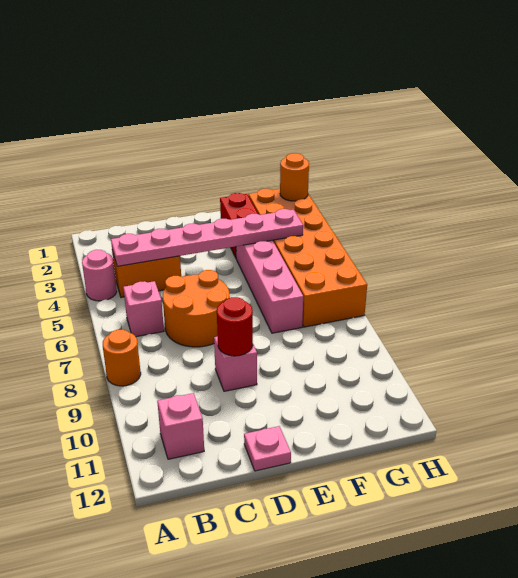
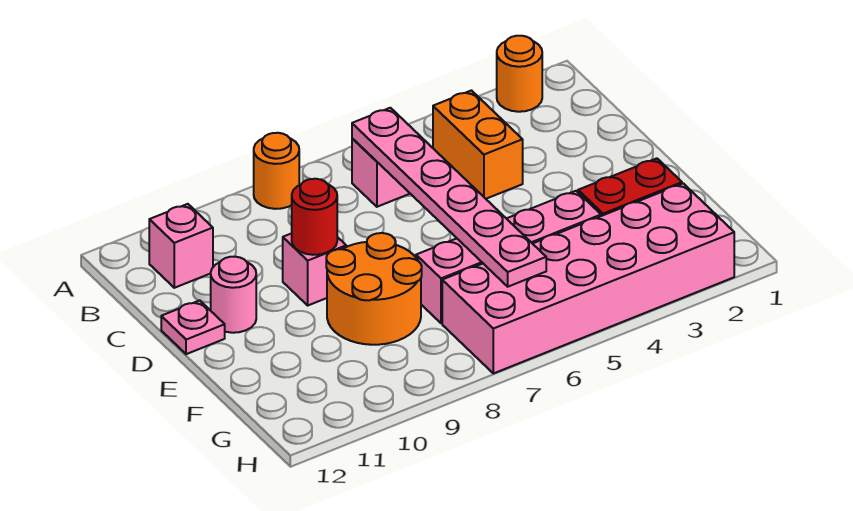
pink round brick A4 level 1 -> pink round brick D11 level 1
pink plate B4:G4 level 2 -> pink plate B6:G6 level 2
orange round brick C6:D7 level 1 -> orange round brick E8:F9 level 1
orange brick G2:H7 level 1 -> pink brick G2:H7 level 1
orange round brick H2 level 2 -> orange round brick A2 level 1

